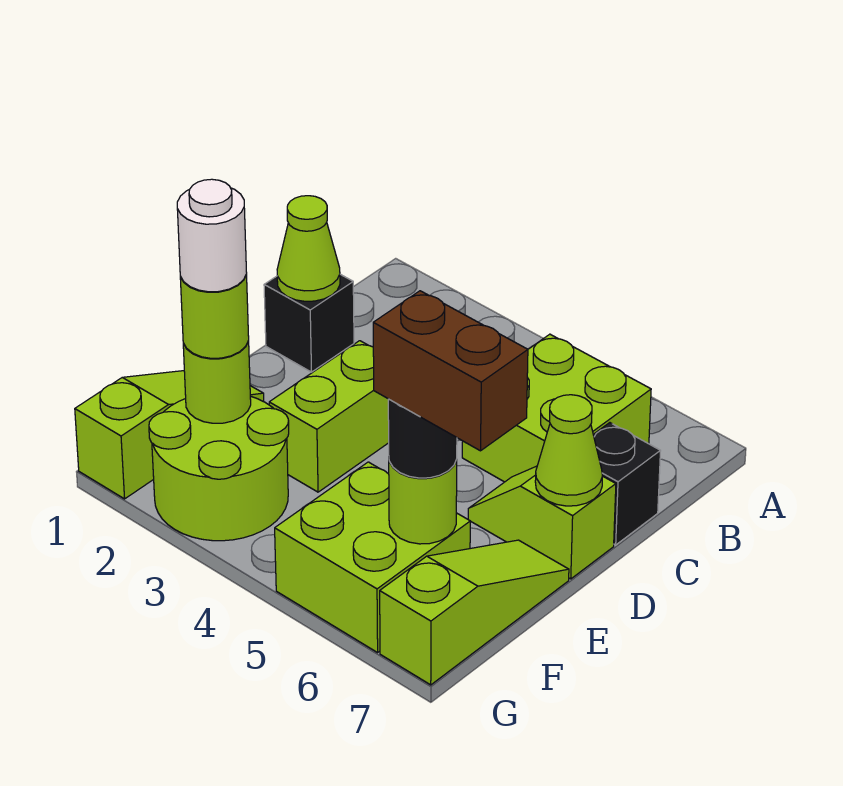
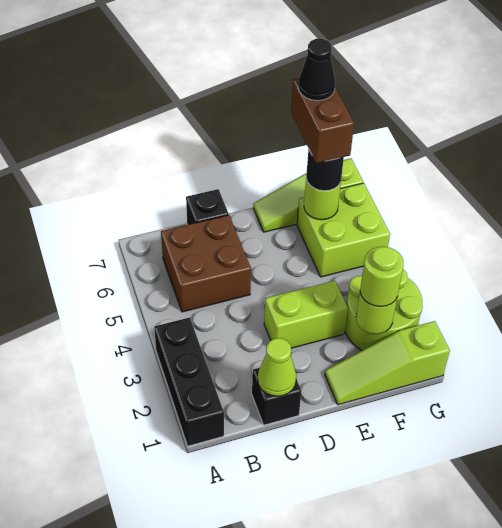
none -> black brick A1:A3 level 1
lime brick B5:C6 level 1 -> brown brick B5:C6 level 1
lime slope D6:D7 level 1 top 7 -> none
lime cone D7 level 2 -> none
white round brick F2 level 4 -> none
none -> black cone F7 level 5

